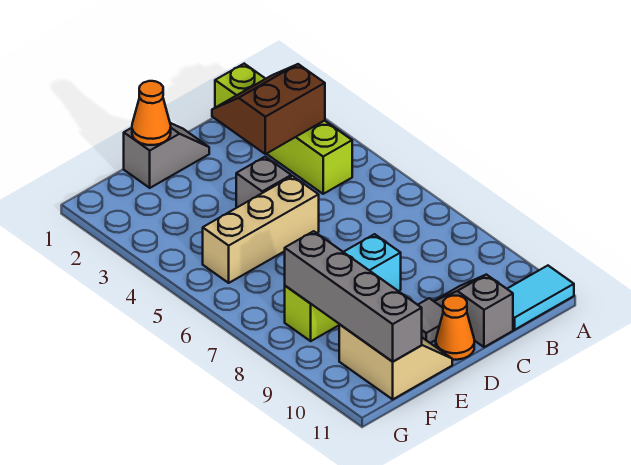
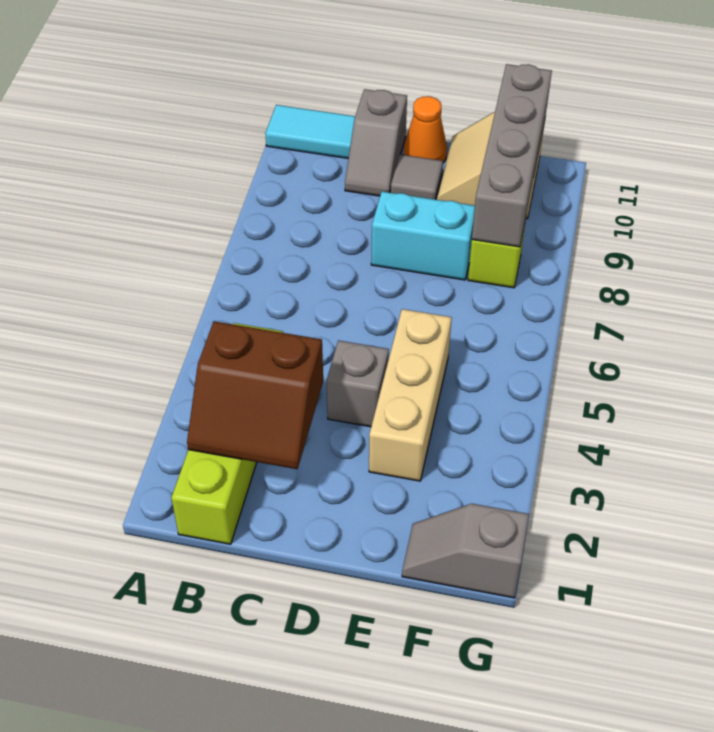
grey slope D1:E1 level 1 top E -> grey slope F1:G1 level 1 top G
tan brick D5:F5 level 1 -> tan brick E3:E5 level 1
orange cone E1 level 2 -> none

